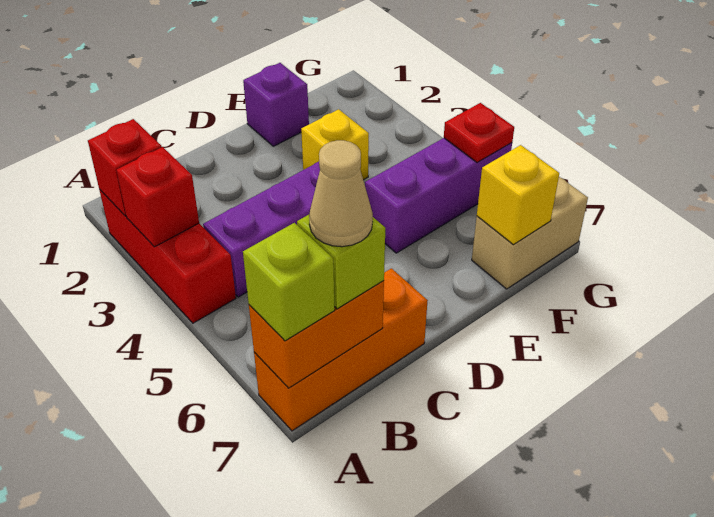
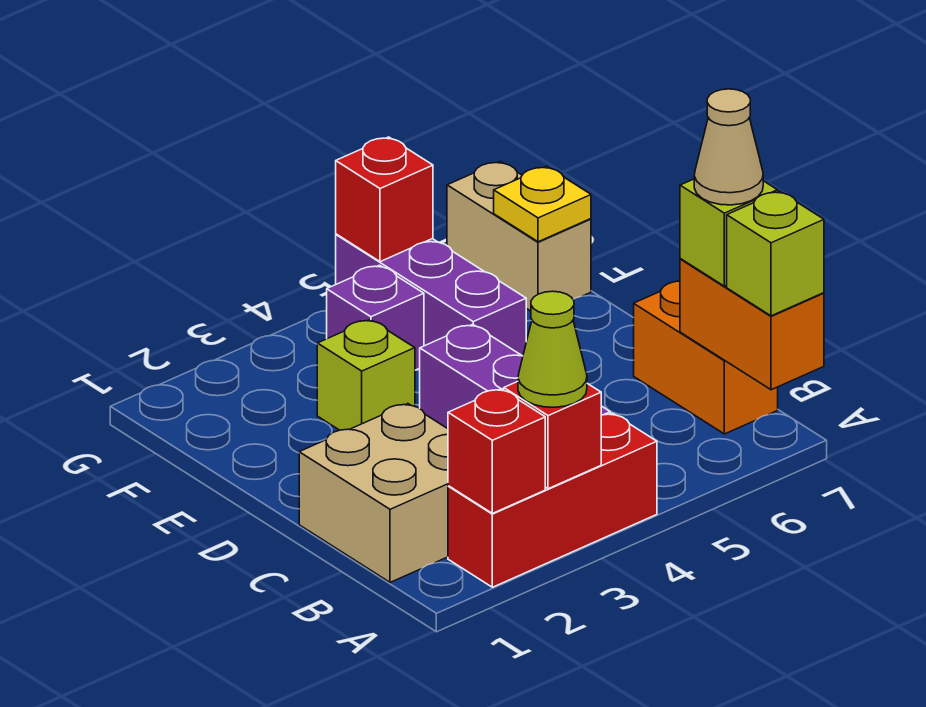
none -> lime cone A3 level 3
orange brick A7:C7 level 1 -> orange brick B7:C7 level 1
none -> tan brick B1:C2 level 1
purple brick E1 level 1 -> purple brick F4 level 1
yellow brick E3 level 1 -> lime brick E3 level 1
yellow brick F7 level 2 -> yellow plate F7 level 2
red plate G5 level 2 -> red brick G5 level 2

